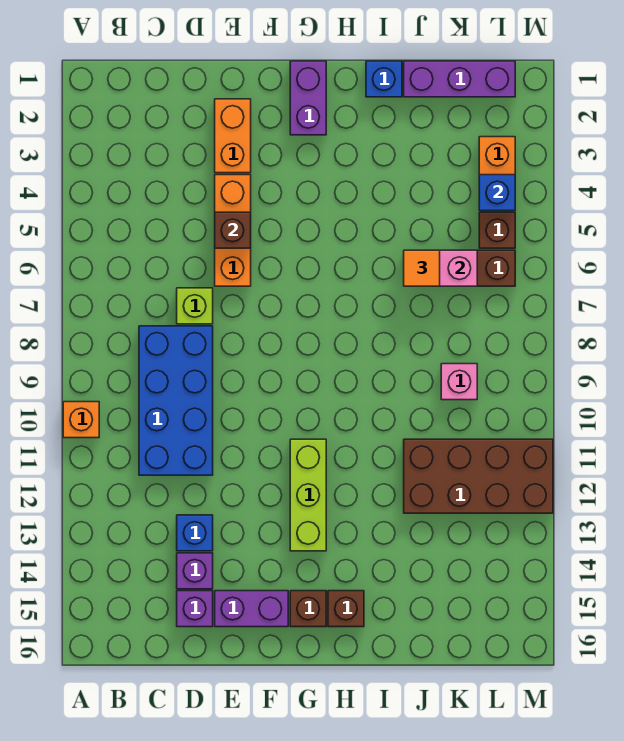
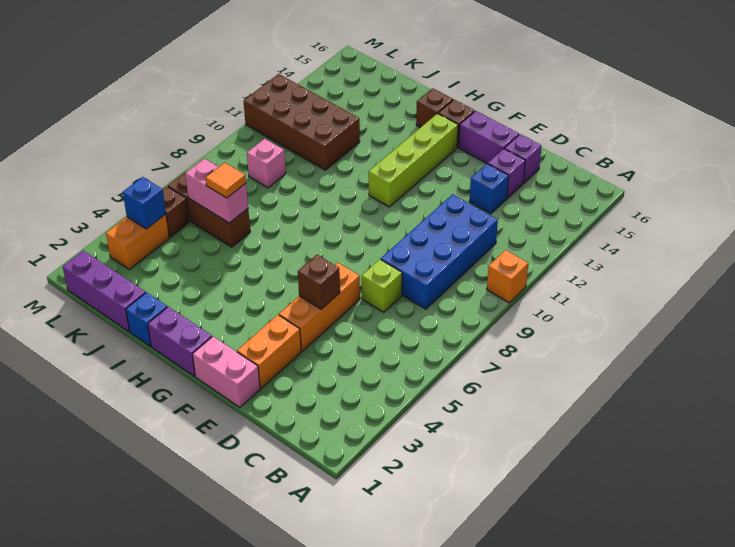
none -> pink brick E1:F1 level 1
purple brick G1:G2 level 1 -> purple brick G1:H1 level 1
lime brick G11:G13 level 1 -> lime brick G11:G14 level 1

